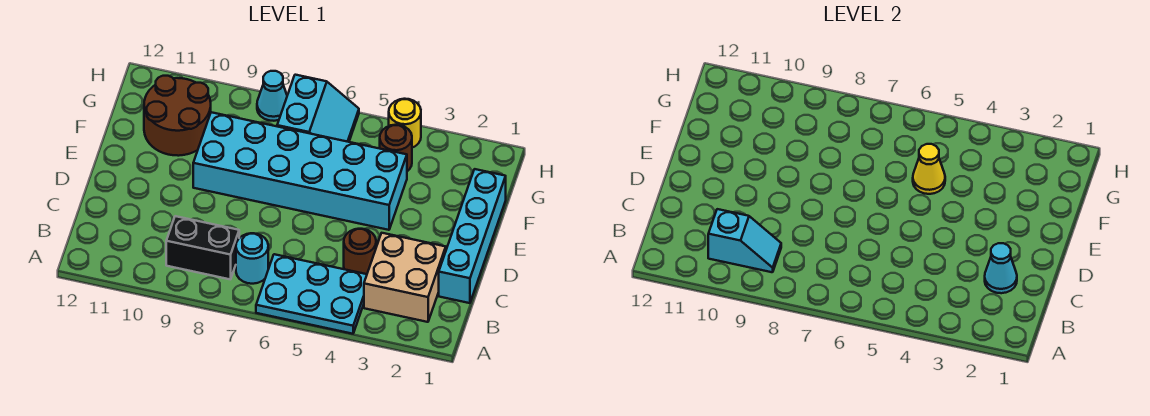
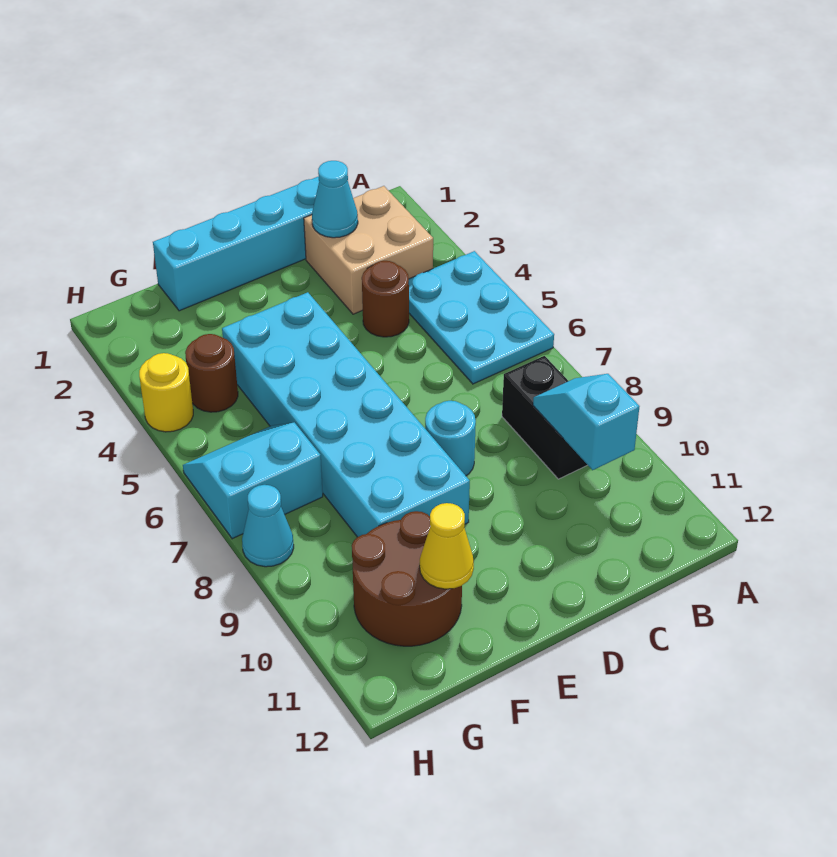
cyan round brick B7 level 1 -> cyan round brick D8 level 1
yellow cone F5 level 2 -> yellow cone F11 level 2

